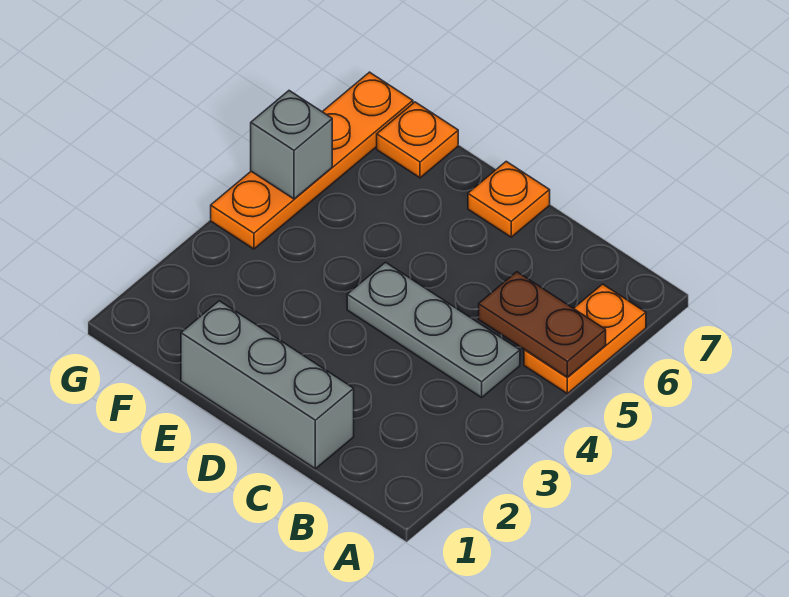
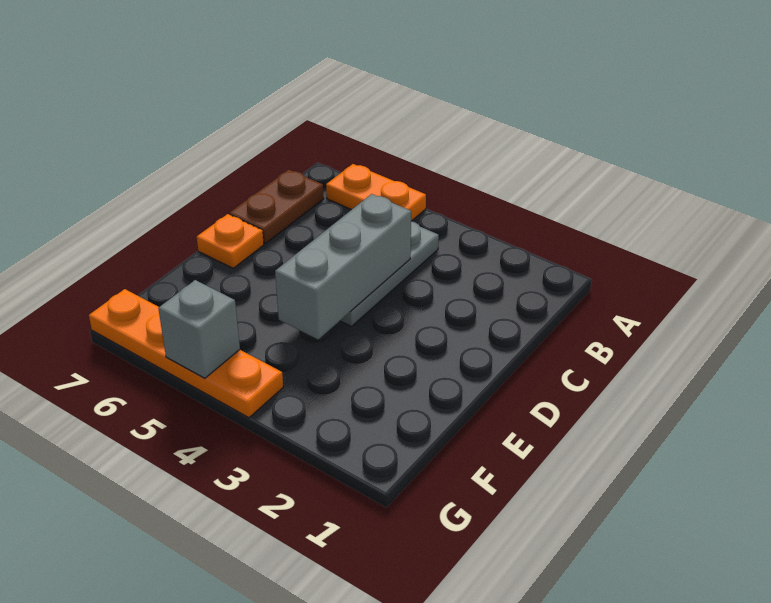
brown plate A5:B5 level 2 -> brown plate B7:C7 level 1
grey brick C1:E1 level 1 -> grey brick C4:E4 level 2
orange plate F7 level 1 -> none

